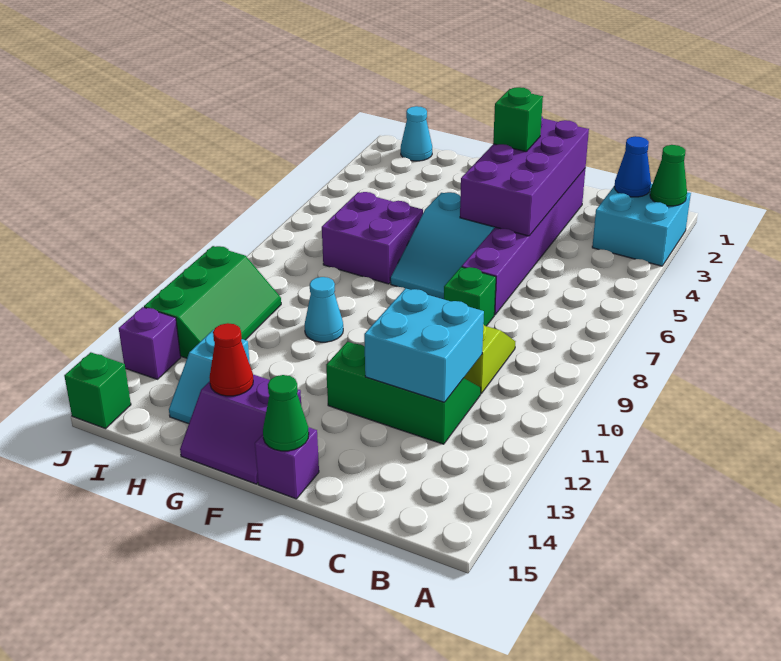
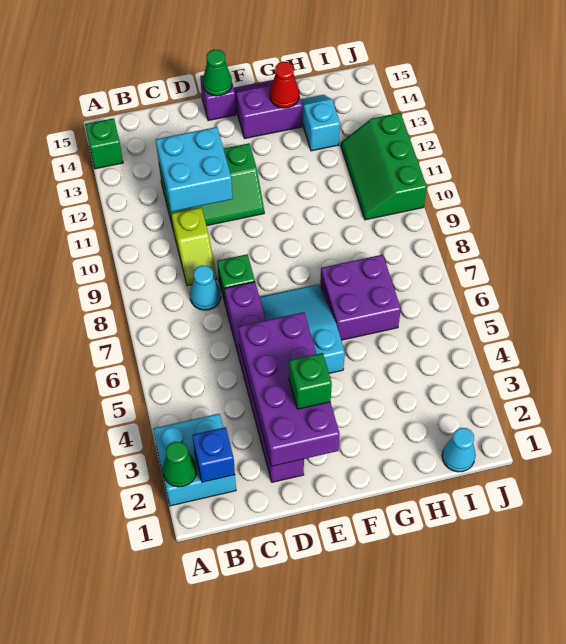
blue cone B2 level 2 -> blue brick B2 level 2
cyan cone G10 level 1 -> cyan cone C8 level 1
purple brick J13 level 1 -> none
green brick J15 level 1 -> green brick A14 level 1

